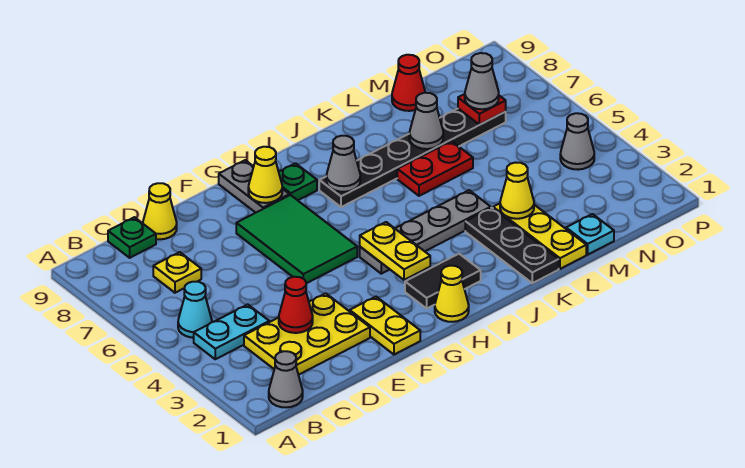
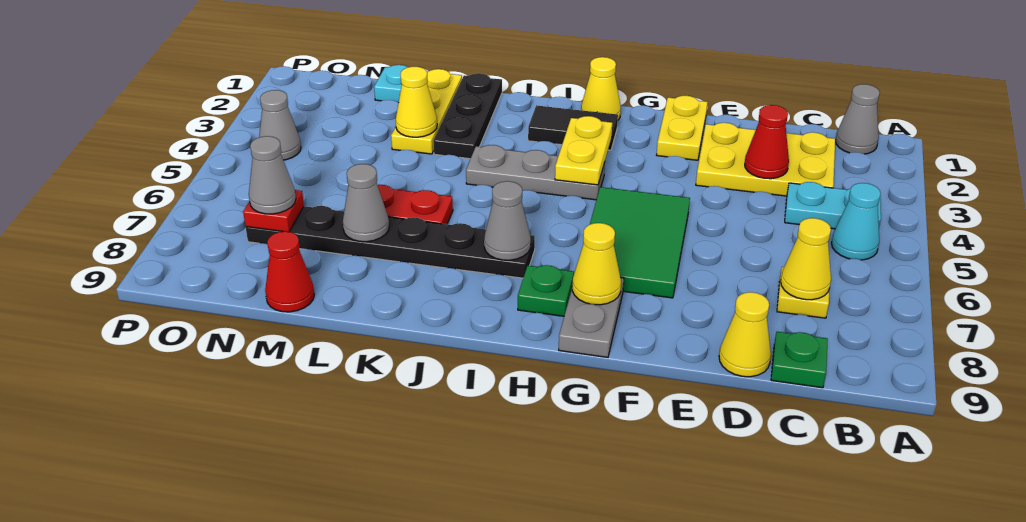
none -> yellow cone C7 level 2
grey plate H4:K4 level 1 -> grey plate H4:J4 level 1

